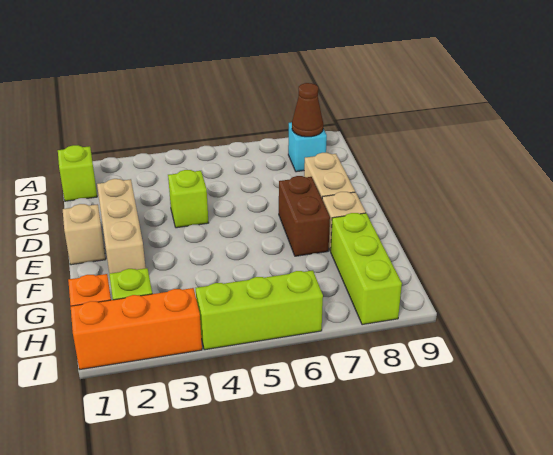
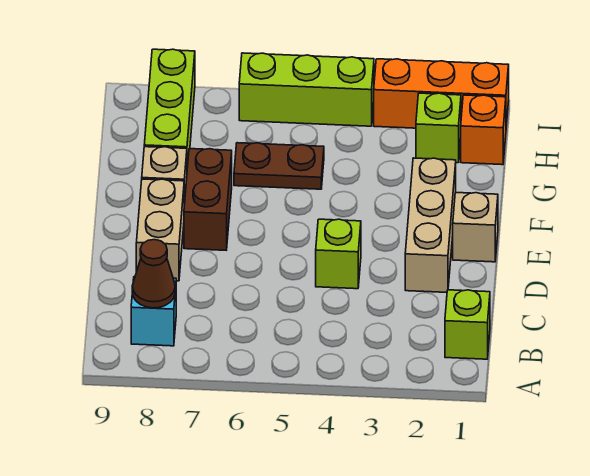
none -> brown plate G5:G6 level 1

